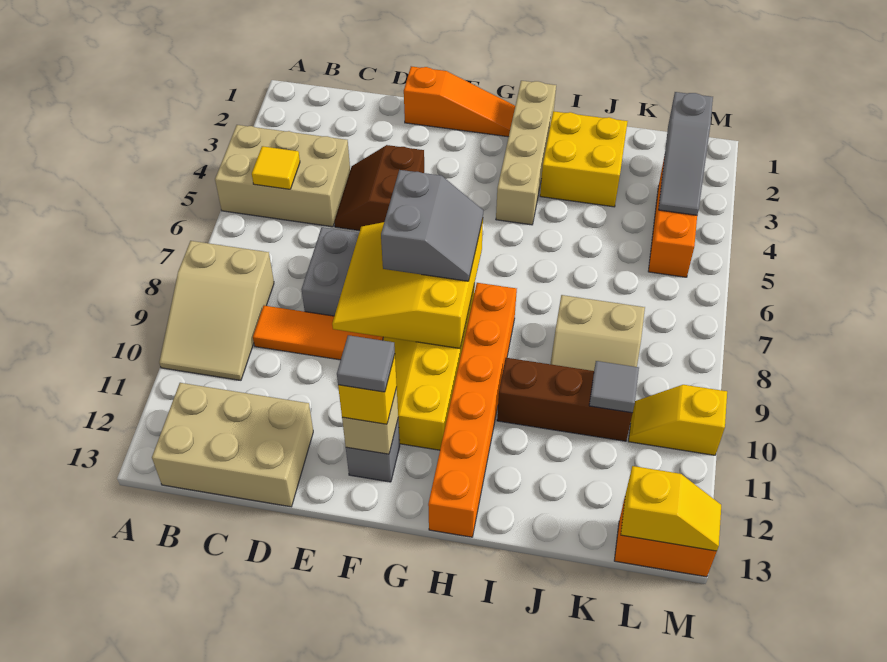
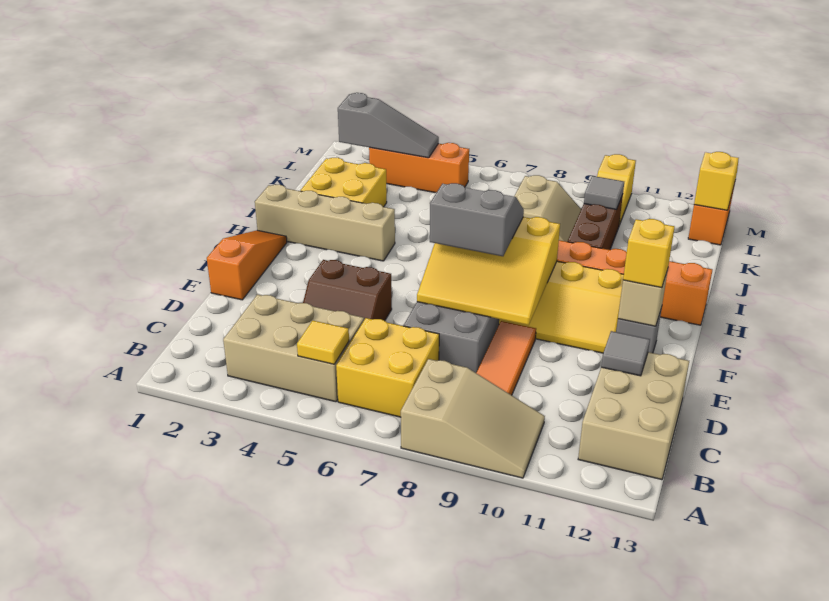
tan brick A4:C5 level 1 -> tan brick B3:C5 level 1
none -> yellow brick B6:C7 level 1
grey tile F12 level 4 -> grey tile D12 level 2

